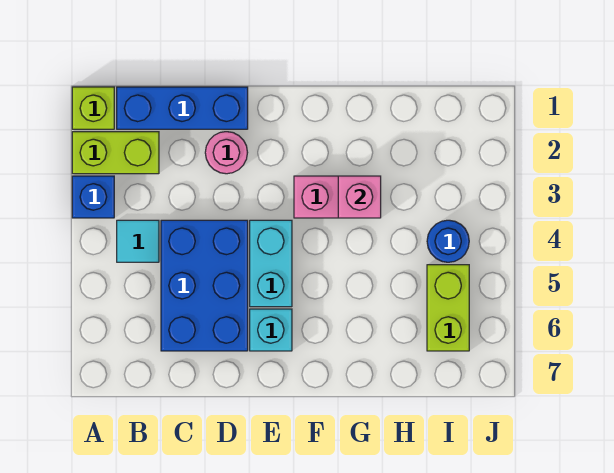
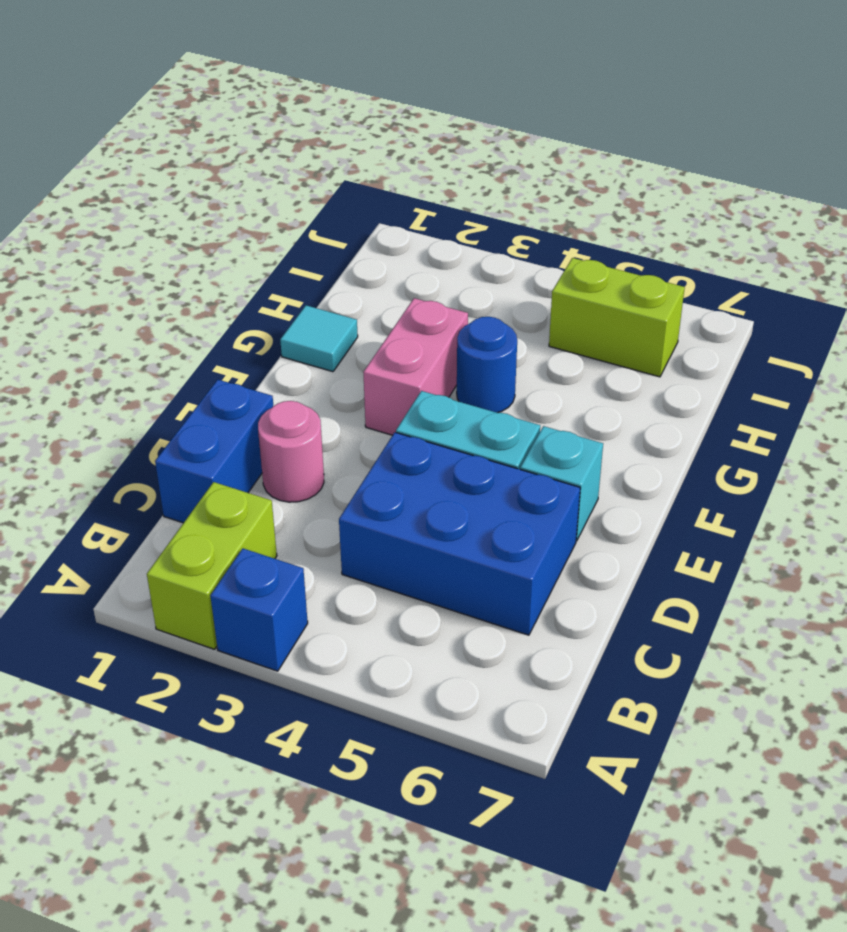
lime brick A1 level 1 -> none
blue brick B1:D1 level 1 -> blue brick C1:D1 level 1
cyan tile B4 level 1 -> cyan tile G1 level 1
pink brick G3 level 2 -> none
blue round brick I4 level 1 -> blue round brick G4 level 1

